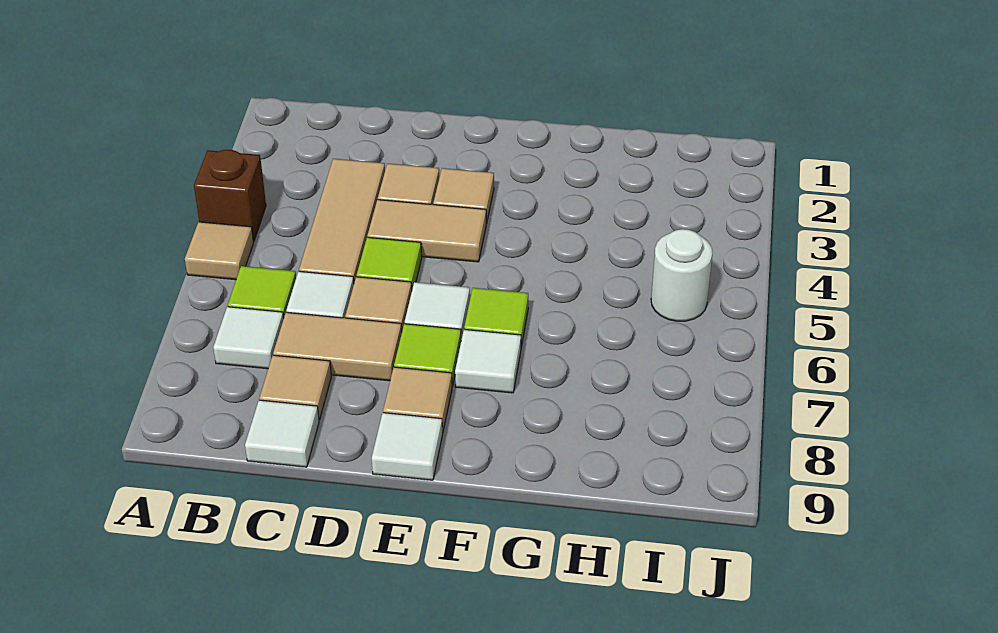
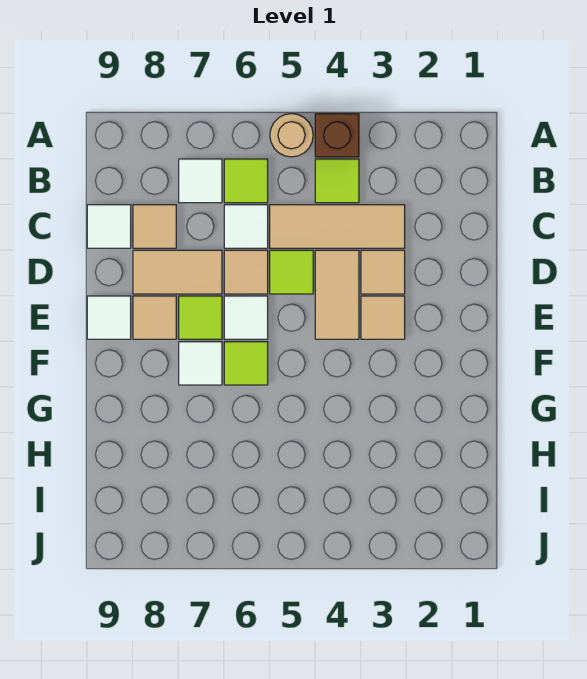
tan tile A5 level 1 -> tan round brick A5 level 1
none -> lime tile B4 level 1
tan tile C7:D7 level 1 -> tan tile D7:D8 level 1
white round brick I5 level 1 -> none

